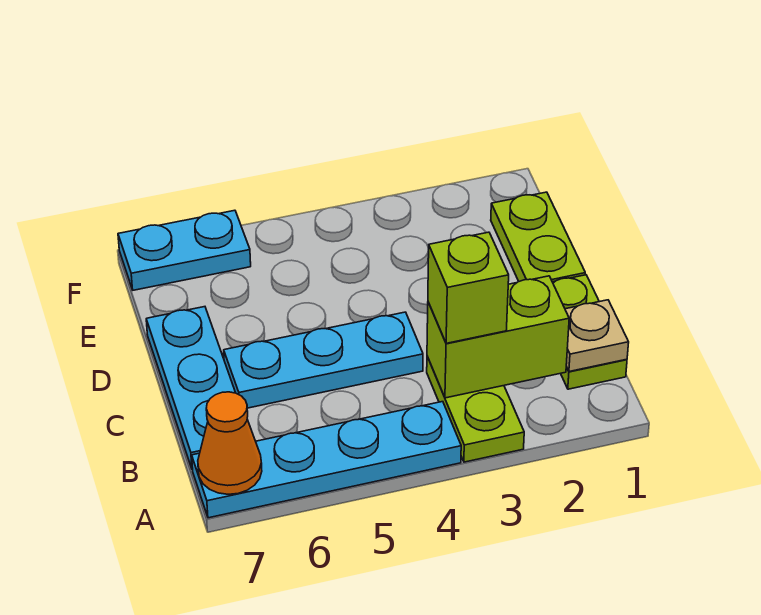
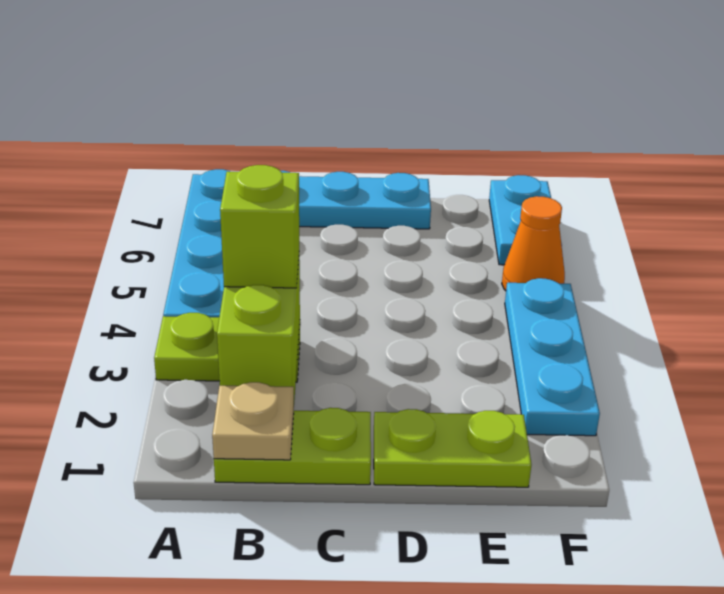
orange cone A7 level 2 -> orange cone F5 level 1
cyan plate C4:C6 level 1 -> cyan plate F2:F4 level 1

